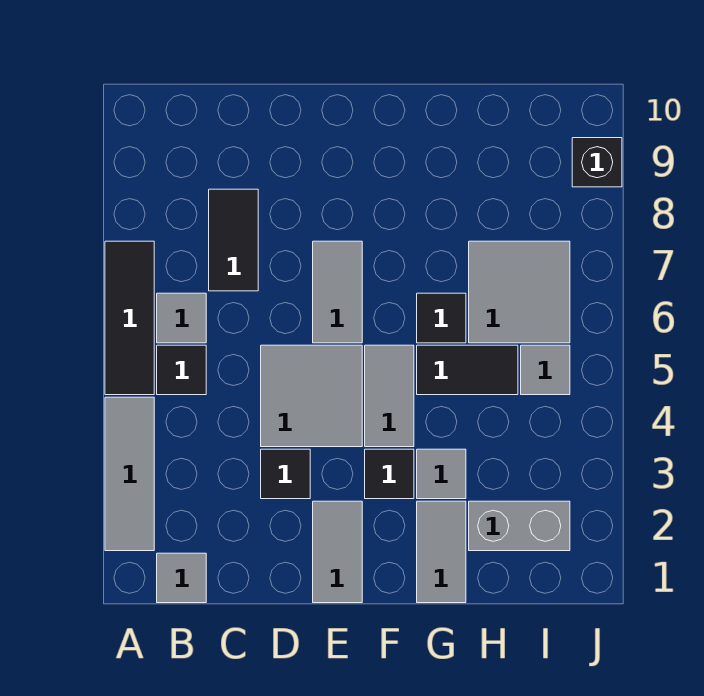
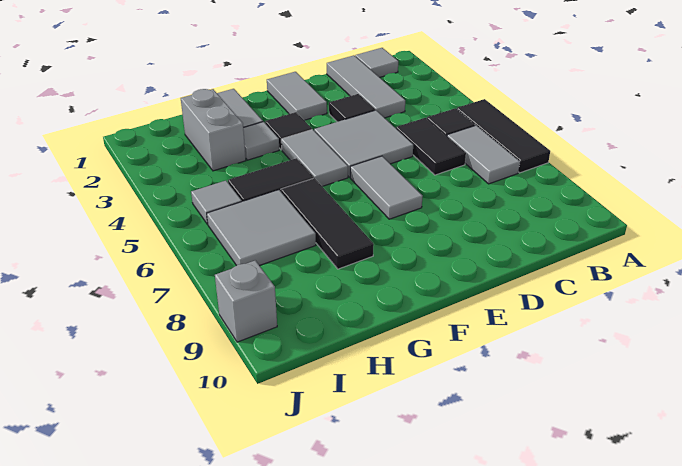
grey tile A2:A4 level 1 -> grey tile C1:C3 level 1
grey tile B6 level 1 -> grey tile B6:B7 level 1
black tile C7:C8 level 1 -> black tile C5:C6 level 1
black tile G6 level 1 -> black tile G6:G8 level 1
grey brick H2:I2 level 1 -> grey brick H2:H3 level 1
black brick J9 level 1 -> grey brick J9 level 1

